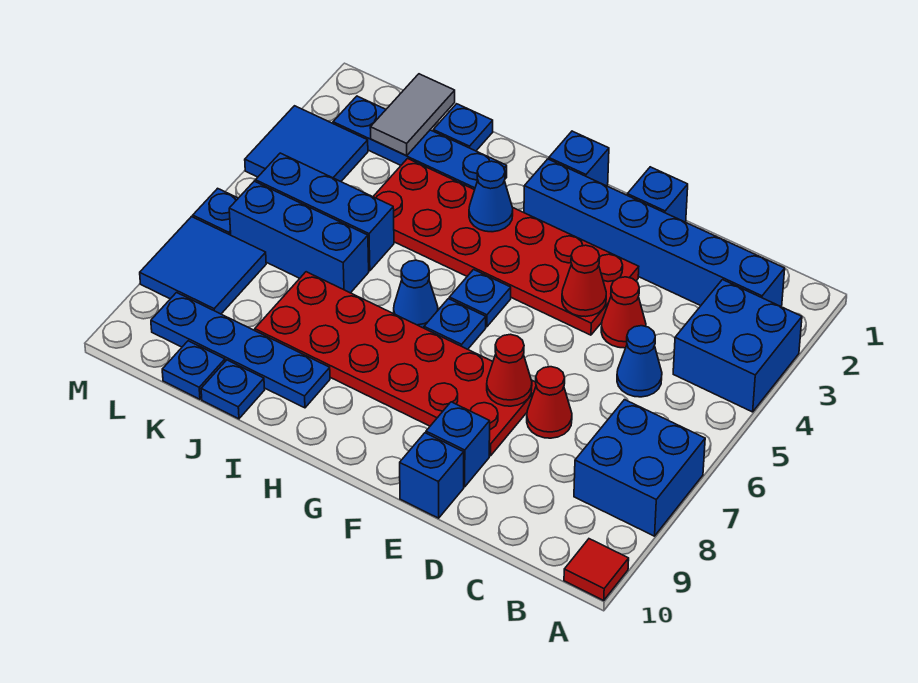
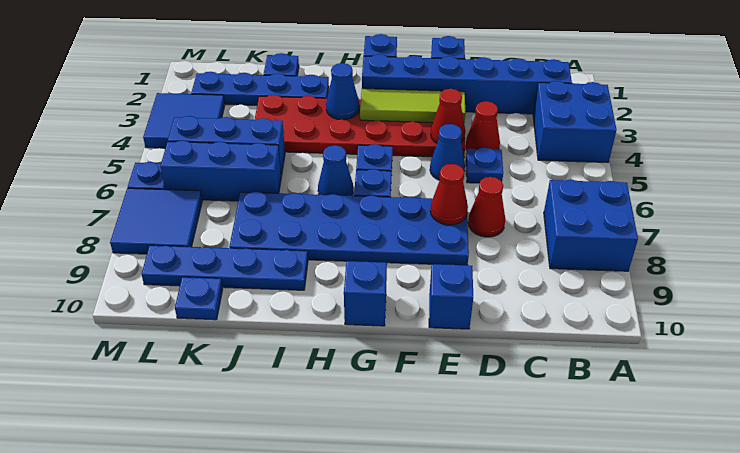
red tile A10 level 1 -> none
blue cone C5 level 1 -> blue cone E5 level 1
none -> lime tile E3:G3 level 2
red plate E7:J8 level 1 -> blue plate E7:J8 level 1
blue brick E9 level 1 -> blue brick G10 level 1
blue plate J10 level 1 -> blue plate D5 level 1
grey tile K1:K2 level 2 -> none

